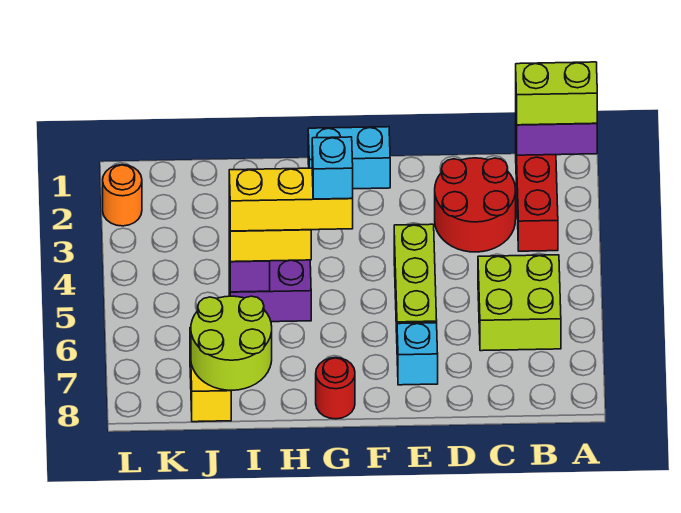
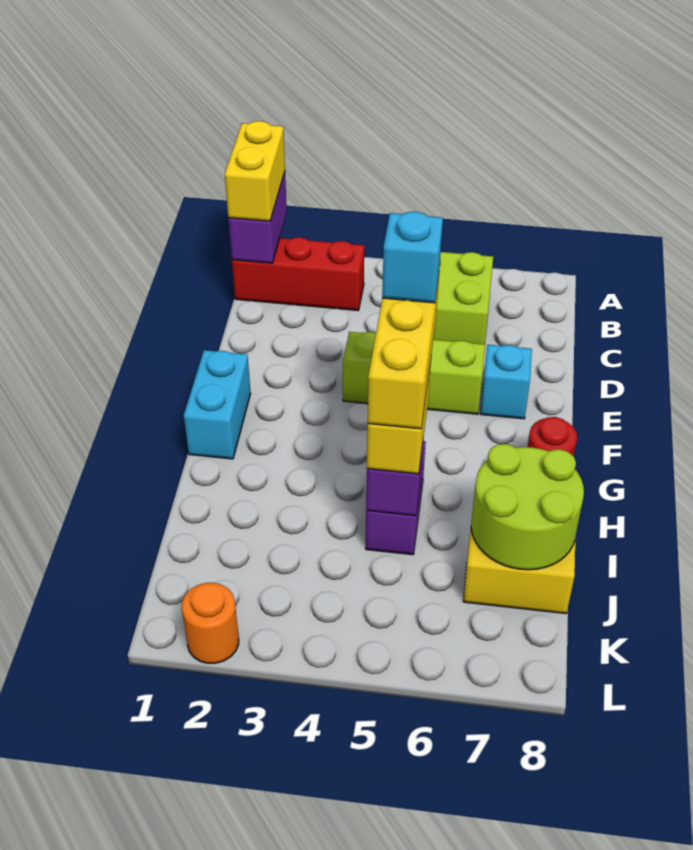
lime brick A1:B1 level 3 -> yellow brick A1:B1 level 3
red round brick C2:D3 level 1 -> none

